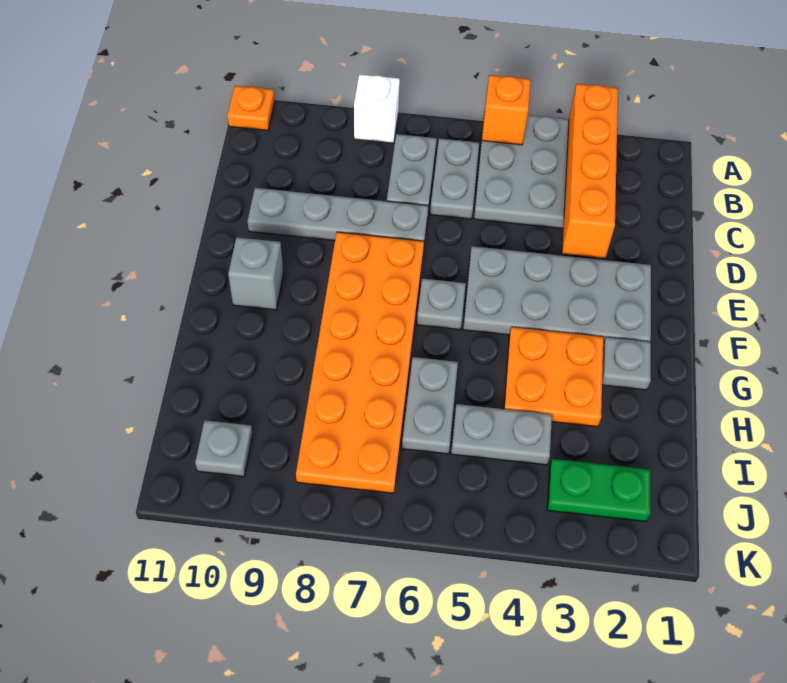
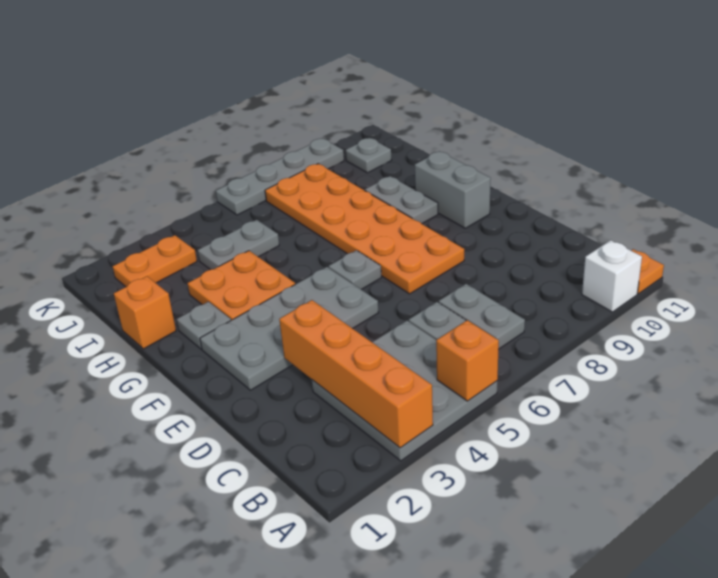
white brick A8 level 1 -> white brick A10 level 1
grey plate D7:D10 level 1 -> grey plate K6:K9 level 1
grey brick F10 level 1 -> grey brick F10:G10 level 1
none -> orange brick H1 level 1
grey plate H6:I6 level 1 -> grey plate G9:H9 level 1
green plate J2:J3 level 1 -> orange plate J2:J3 level 1

